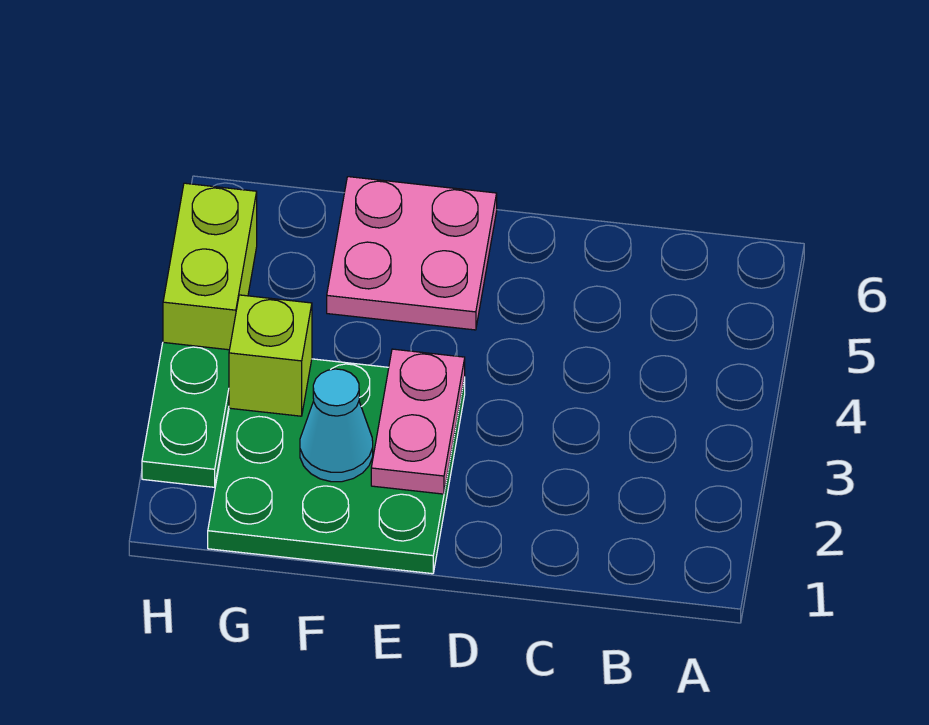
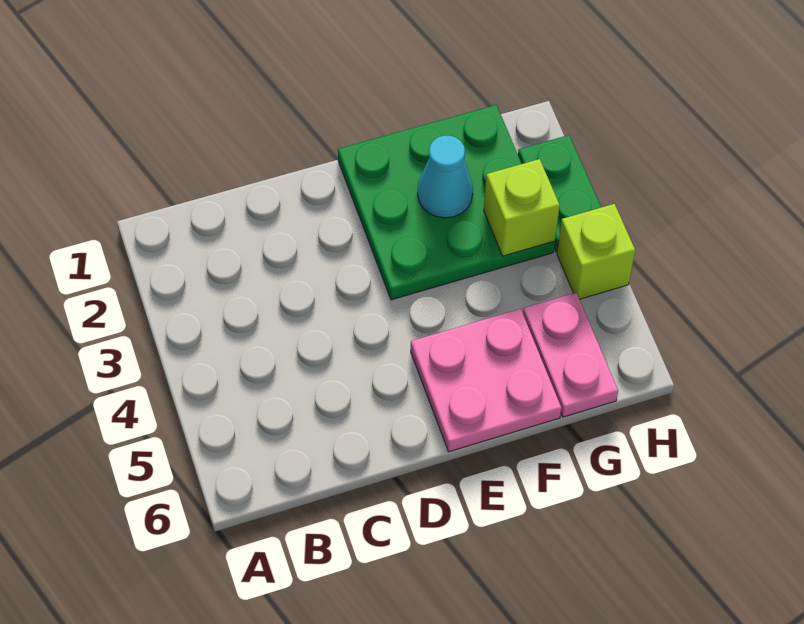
pink plate E2:E3 level 2 -> pink plate G5:G6 level 1
lime brick H4:H5 level 1 -> lime brick H4 level 1

